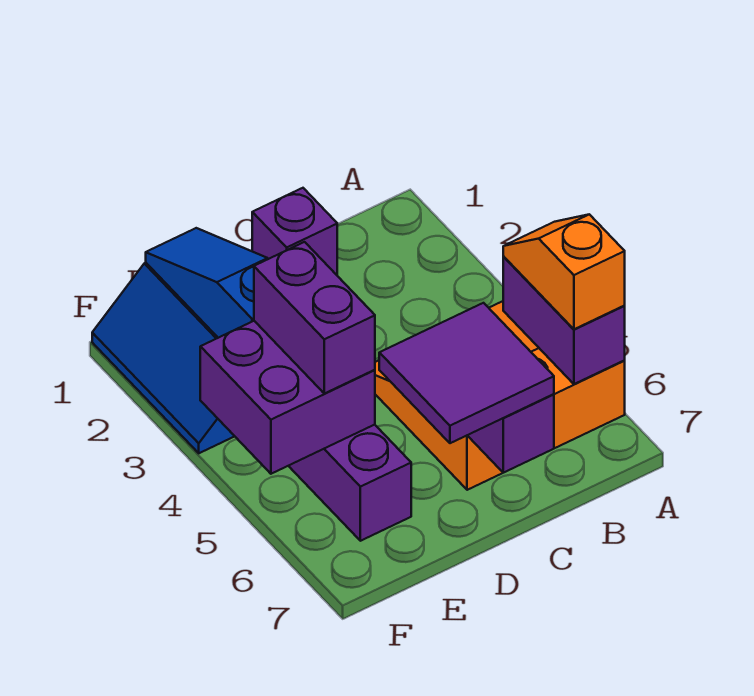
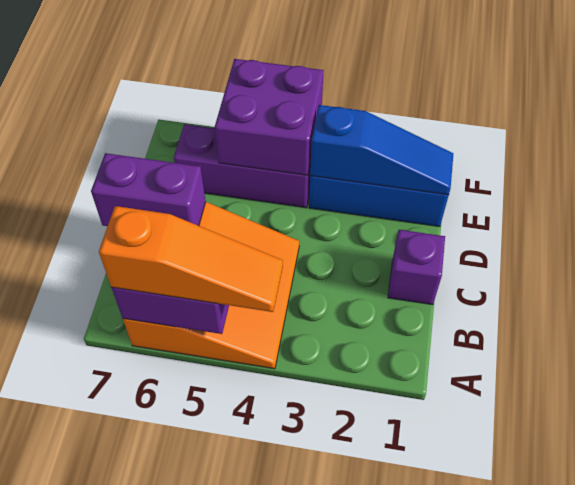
orange slope A5:A6 level 3 top 6 -> orange slope A4:A6 level 3 top 6
purple tile C6:D7 level 3 -> none
purple brick E4:E5 level 3 -> none

